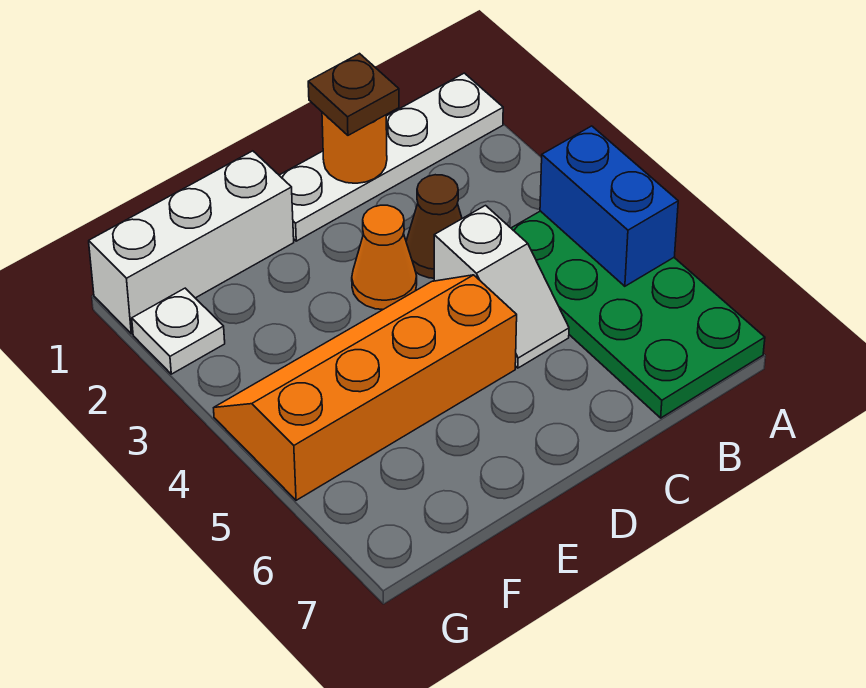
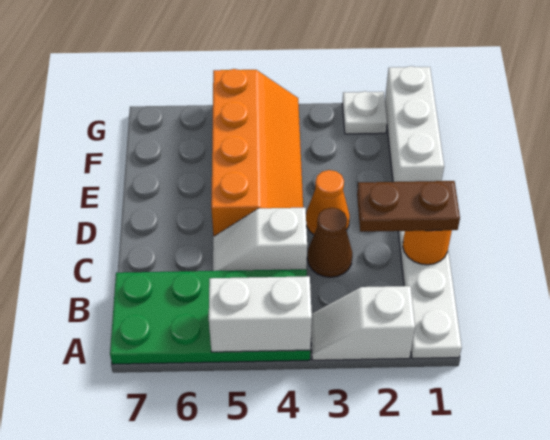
none -> white slope A2:A3 level 1 top 2
blue brick A4:A5 level 2 -> white brick A4:A5 level 2
brown plate C1 level 3 -> brown plate C1:C2 level 3

